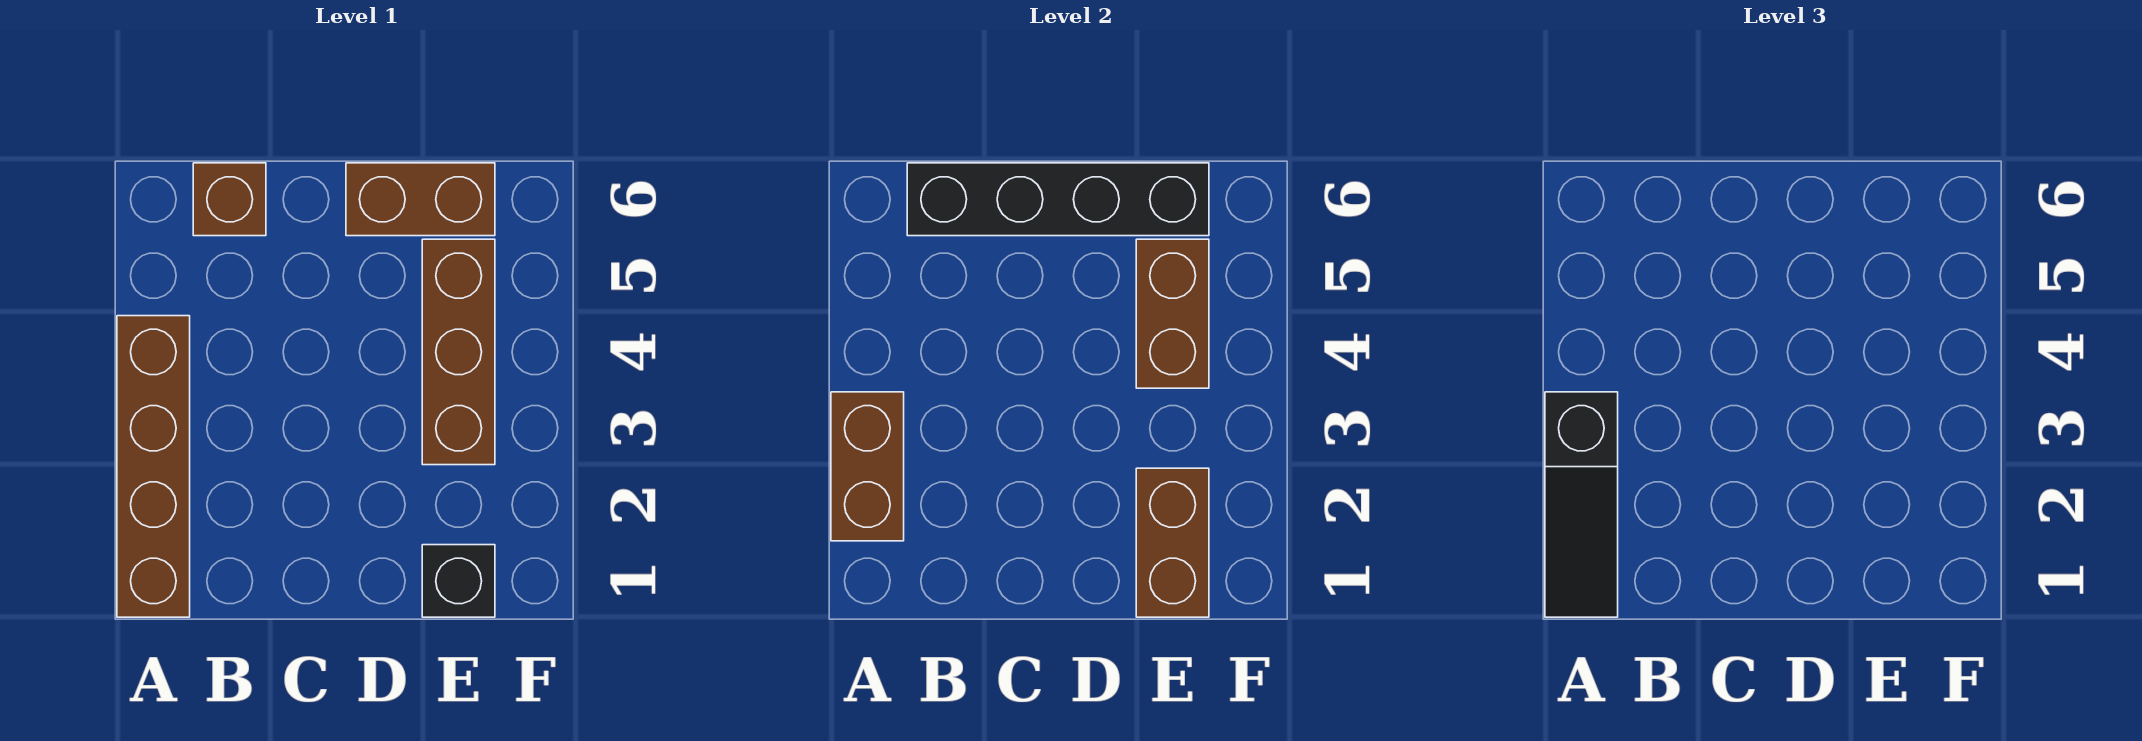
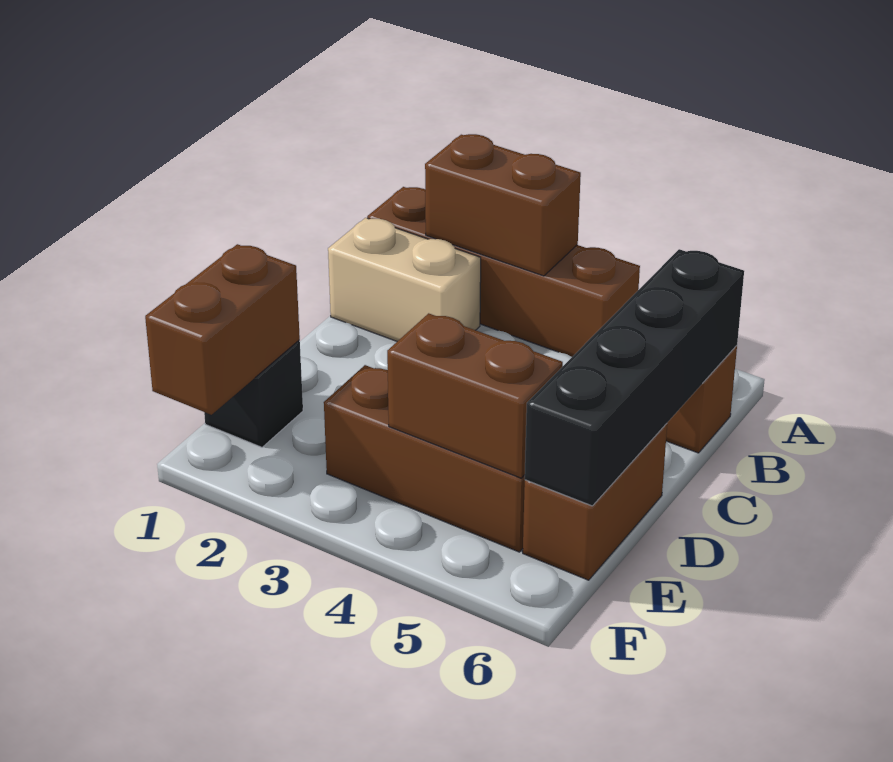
black slope A1:A3 level 3 top 3 -> none
none -> tan brick B1:B2 level 1
brown brick E1:E2 level 2 -> brown brick E1:F1 level 2

